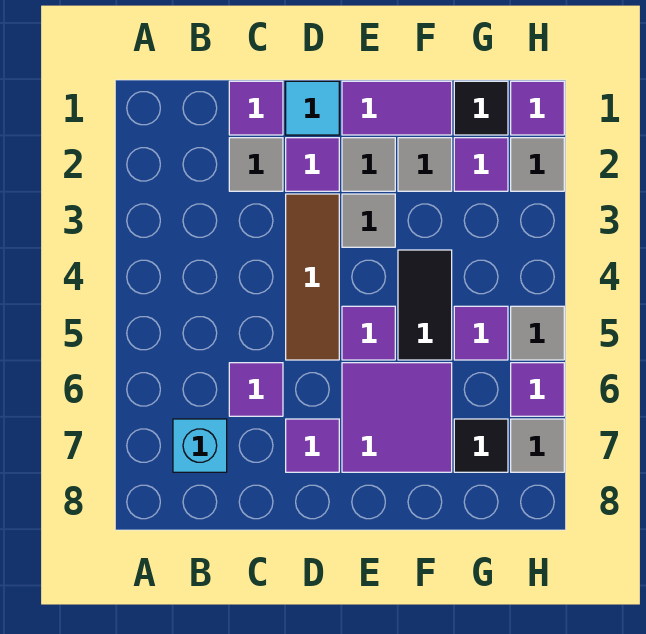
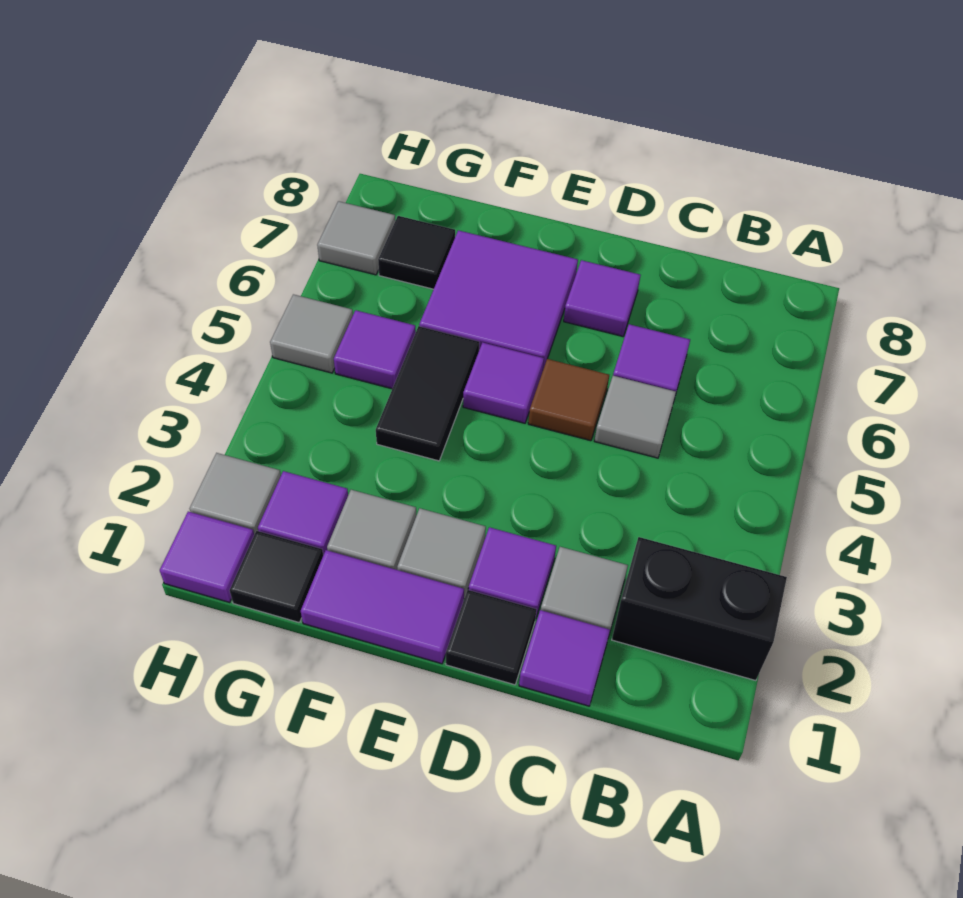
none -> black brick A2:B2 level 1
cyan brick B7 level 1 -> none
cyan tile D1 level 1 -> black tile D1 level 1
brown tile D3:D5 level 1 -> brown tile D5 level 1
grey tile E3 level 1 -> grey tile C5 level 1
purple tile H6 level 1 -> none

